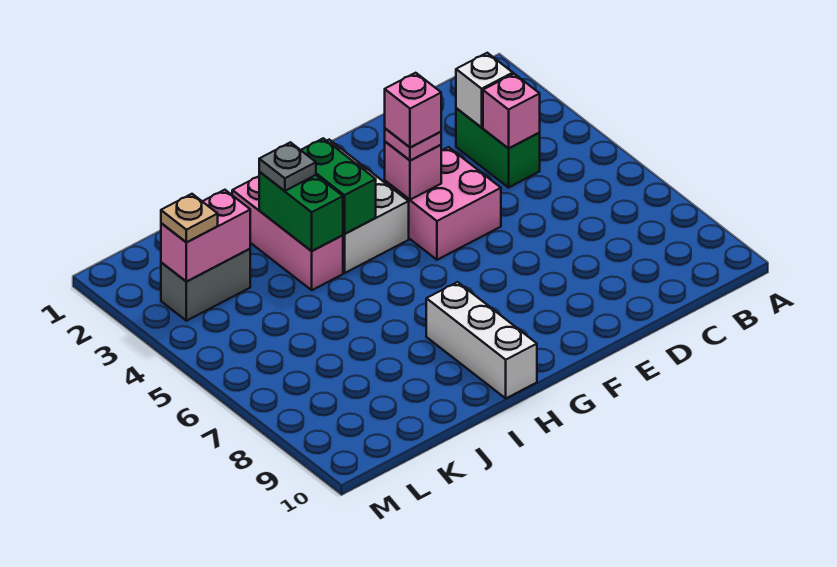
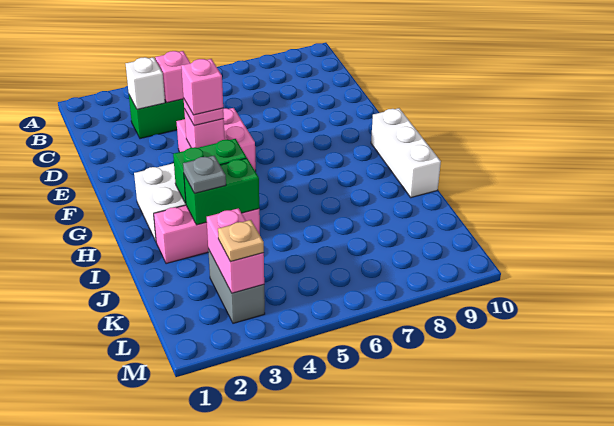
white brick H8:H10 level 1 -> white brick G10:I10 level 1

